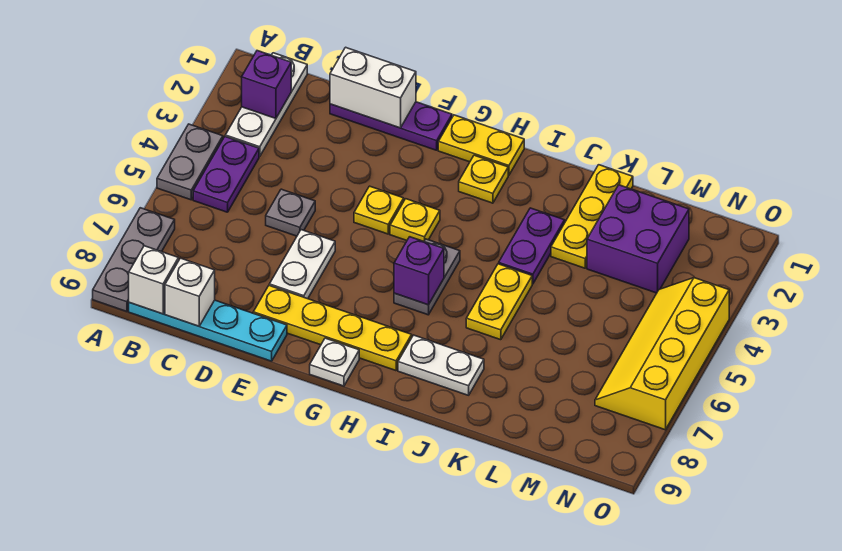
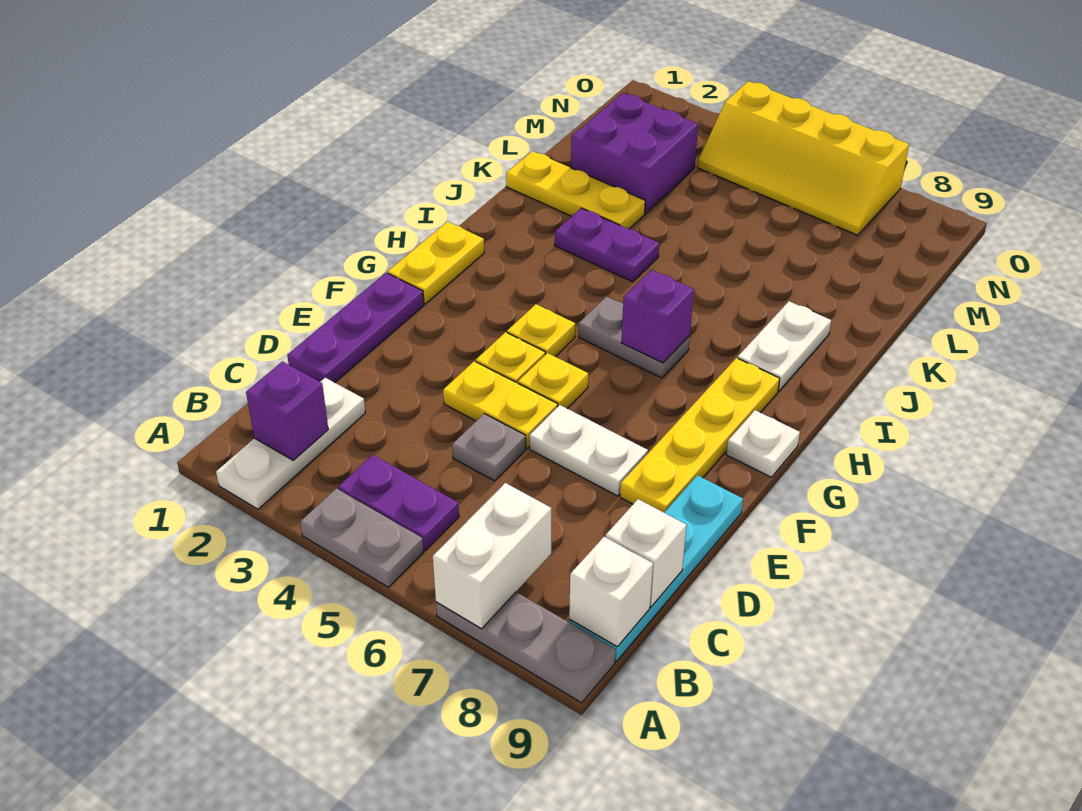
white plate B1:B3 level 1 -> white plate A2:C2 level 1
white brick D1:E1 level 2 -> white brick A7:B7 level 2
yellow plate H2 level 1 -> yellow plate F5 level 1
yellow plate J5:J6 level 1 -> yellow plate E4:E5 level 1

